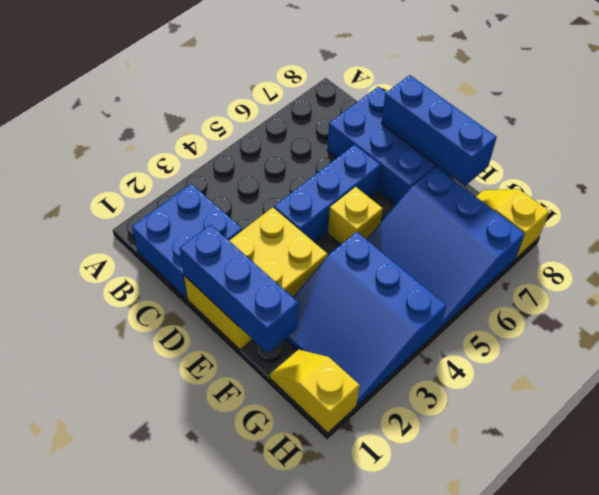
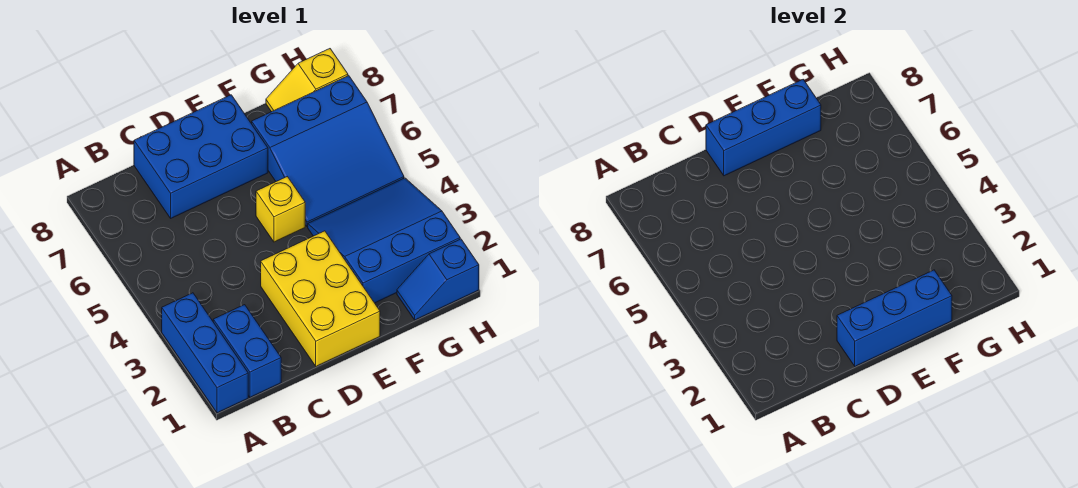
blue brick B1:C2 level 1 -> blue brick B1:B2 level 1
blue brick D4:D6 level 1 -> blue brick A1:A3 level 1
blue slope F2:H4 level 1 top 4 -> blue slope F2:H4 level 1 top 2
yellow slope G1:H1 level 1 top H -> blue slope G1:H1 level 1 top H

